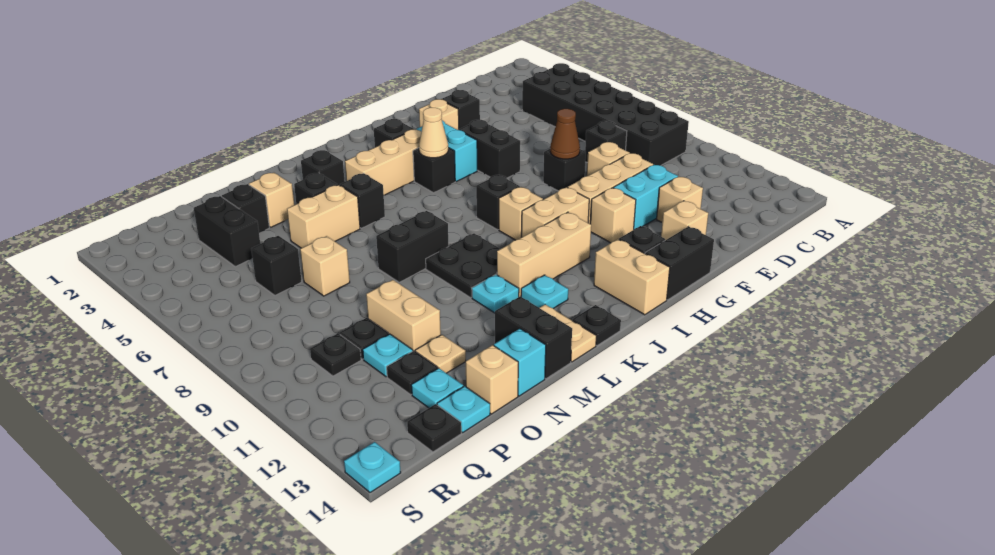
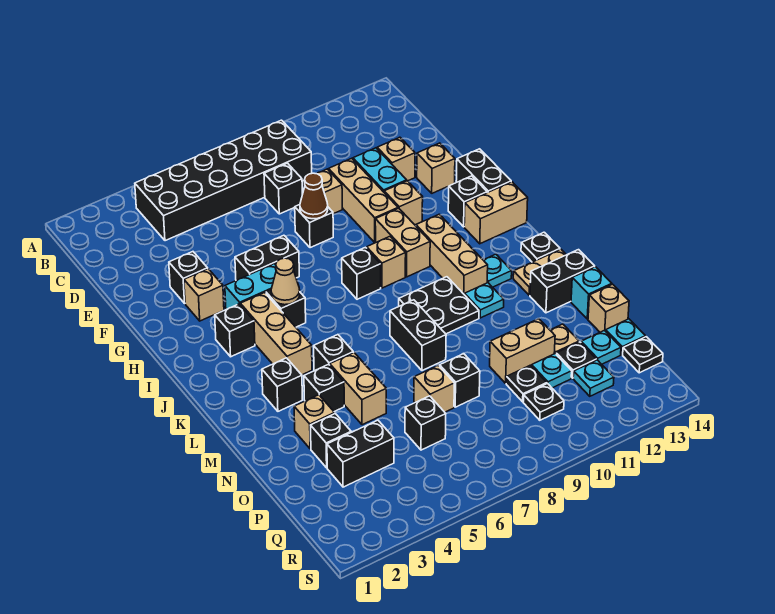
none -> black brick O8 level 1
cyan plate S14 level 1 -> cyan plate Q12 level 1

